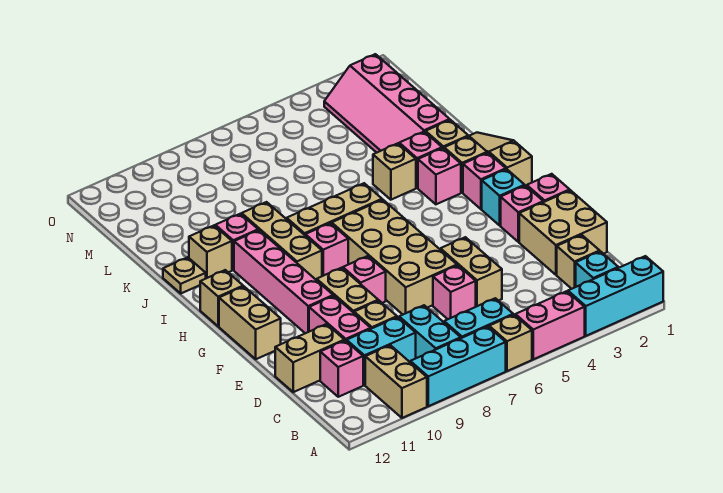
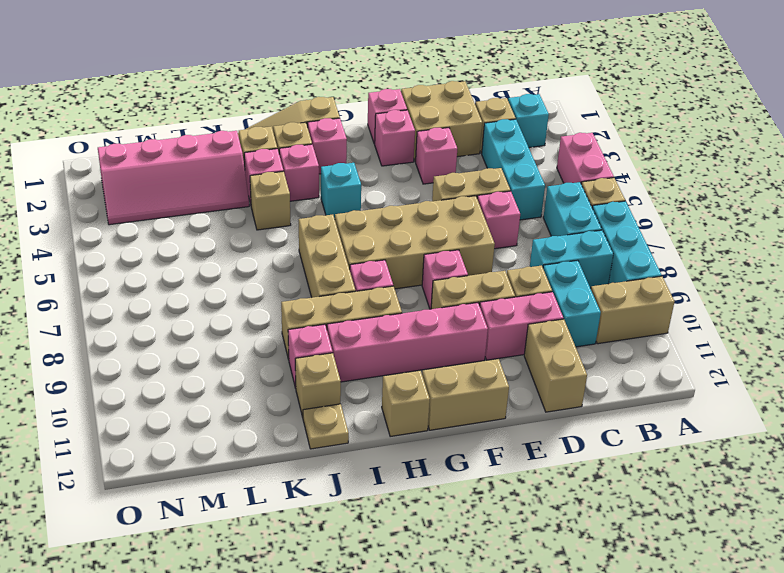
cyan brick A1:A3 level 1 -> cyan brick C3:C5 level 1
pink brick C11 level 1 -> pink brick E3 level 1
cyan brick G2 level 1 -> cyan brick H4 level 1

